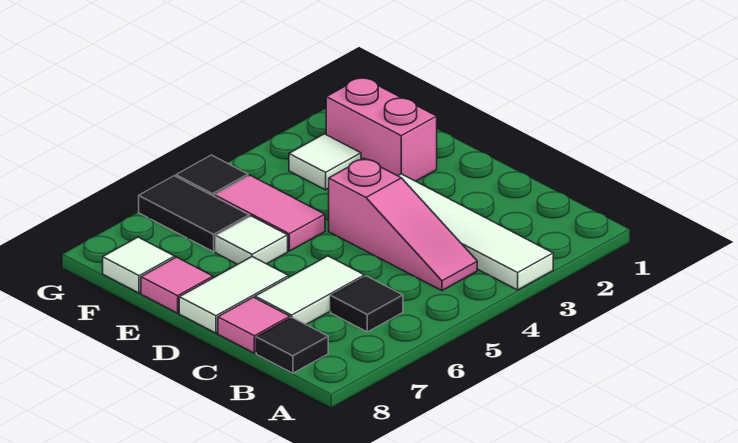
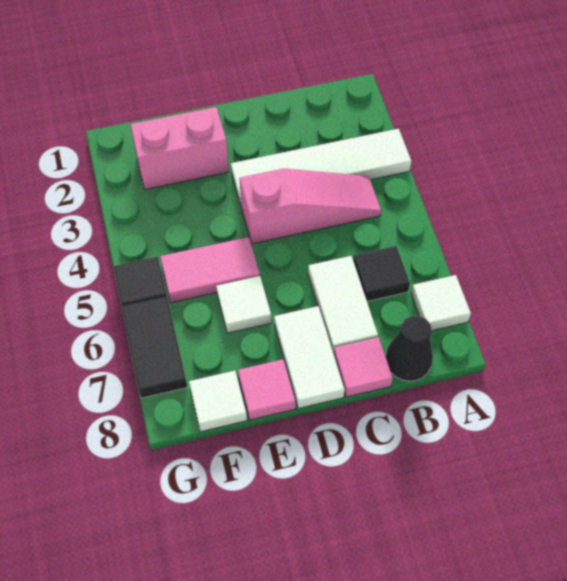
black tile B8 level 1 -> black cone B8 level 1
white tile F3 level 1 -> white tile A7 level 1
black tile F6:G6 level 1 -> black tile G6:G7 level 1

